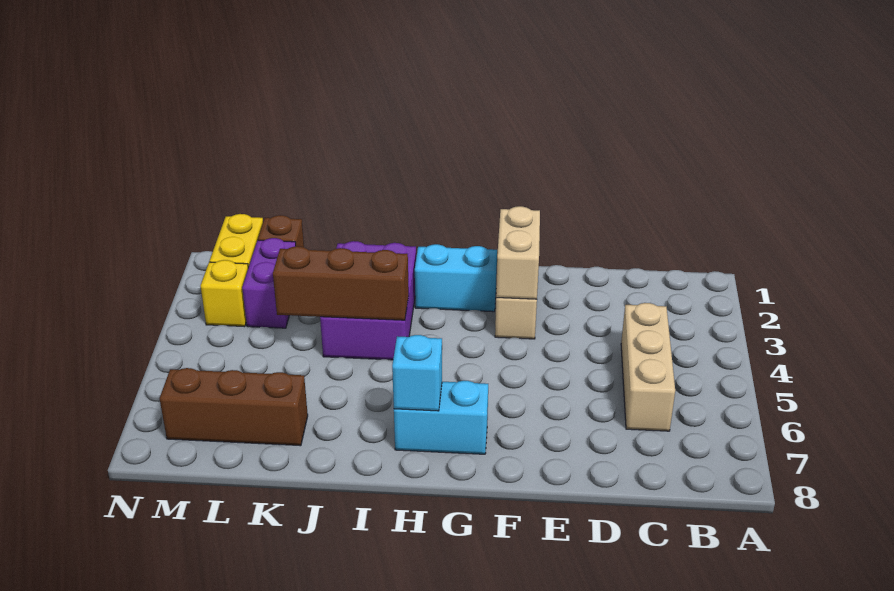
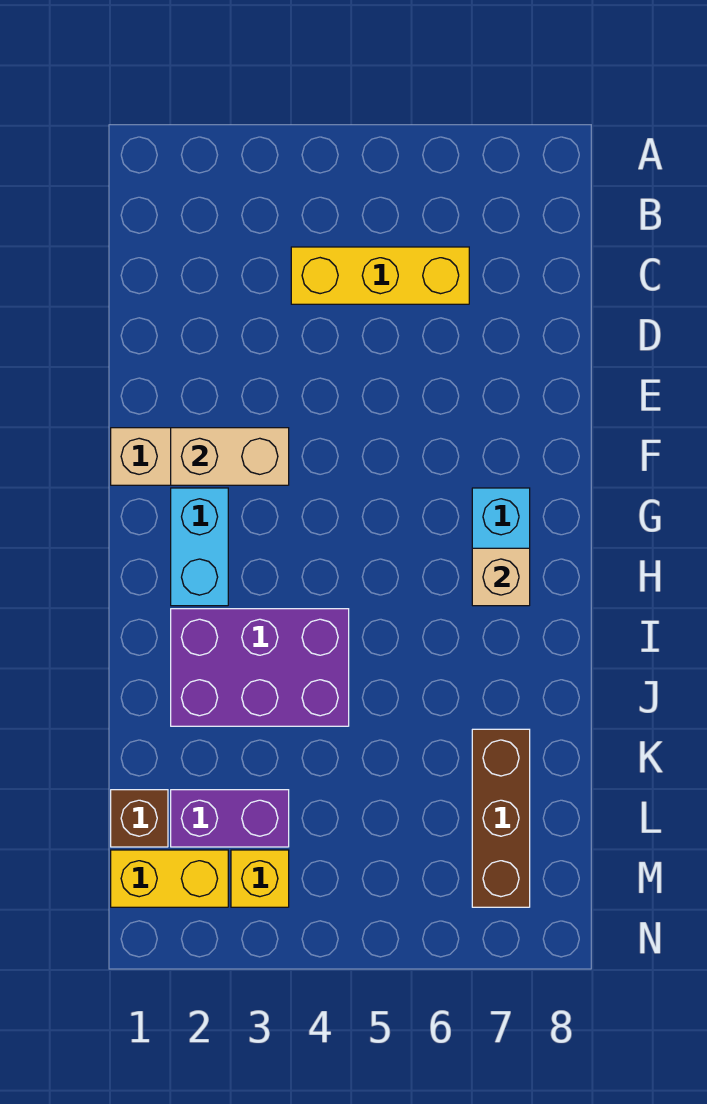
tan brick C4:C6 level 1 -> yellow brick C4:C6 level 1
cyan brick H7 level 2 -> tan brick H7 level 2
brown brick I4:K4 level 2 -> none

